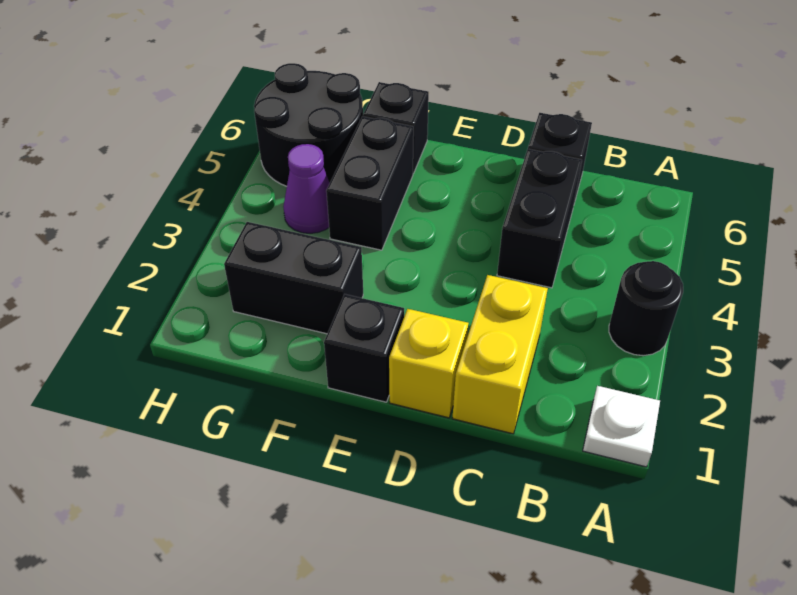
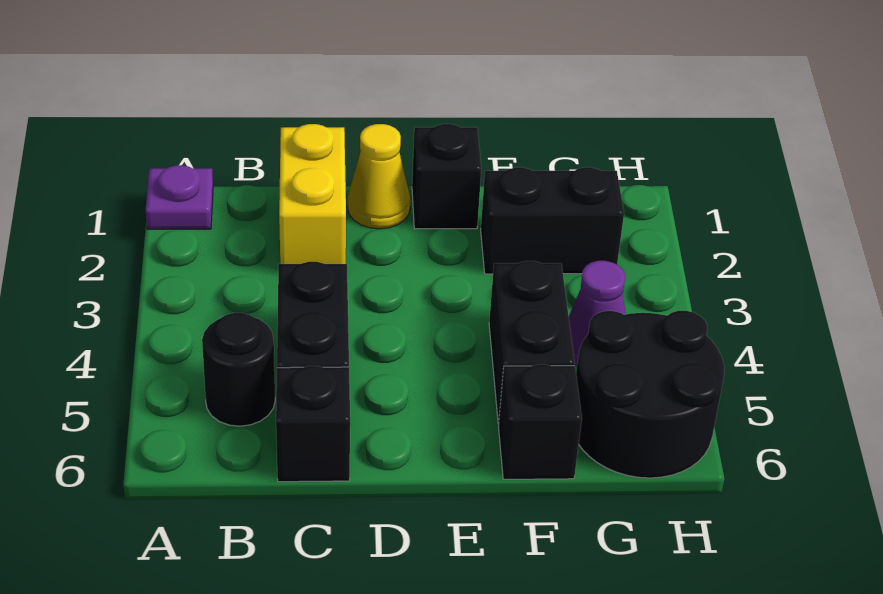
white plate A1 level 1 -> purple plate A1 level 1
black round brick A3 level 1 -> black round brick B5 level 1
yellow brick D1 level 1 -> yellow cone D1 level 1

